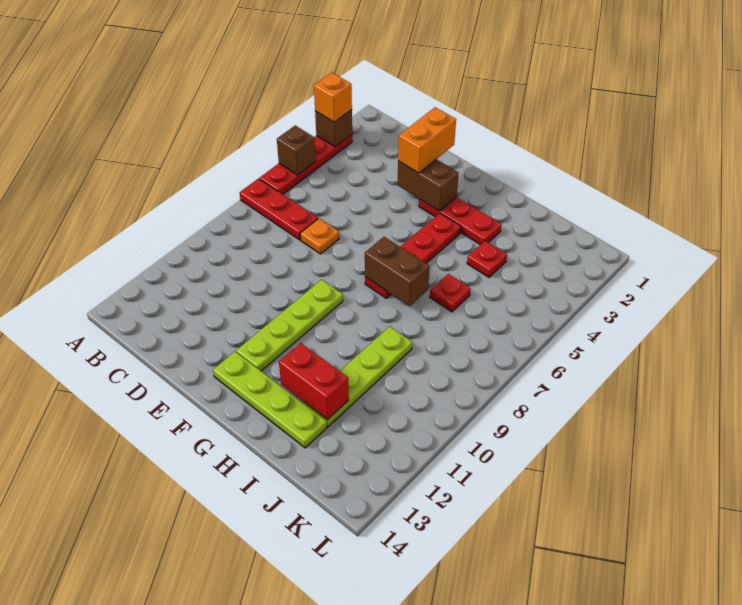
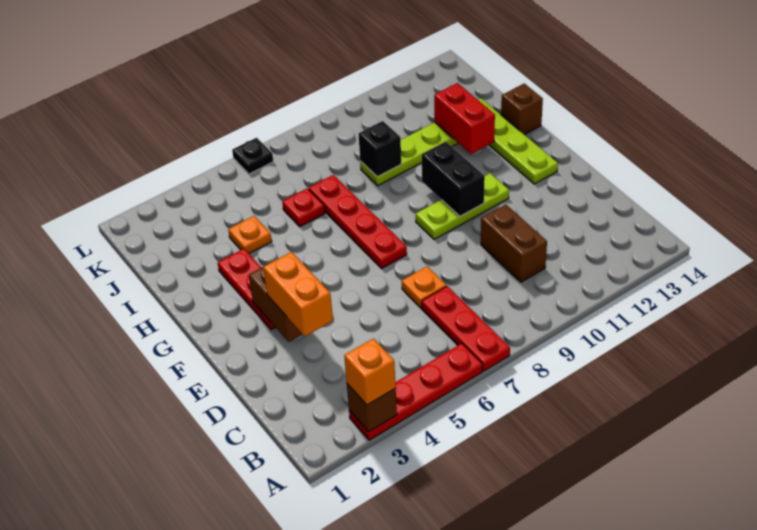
brown brick A5 level 2 -> brown brick H14 level 1
orange brick E2:E3 level 3 -> orange brick D3:E3 level 3
lime plate F9:F12 level 1 -> lime plate F9:F11 level 1
none -> black brick F10:G10 level 2
red plate G4:G7 level 1 -> red plate F7:I7 level 1
brown brick G7:H7 level 2 -> brown brick C10:D10 level 1
red plate I4 level 1 -> orange plate I4 level 1
none -> black brick I9 level 2
none -> black plate L6 level 1

